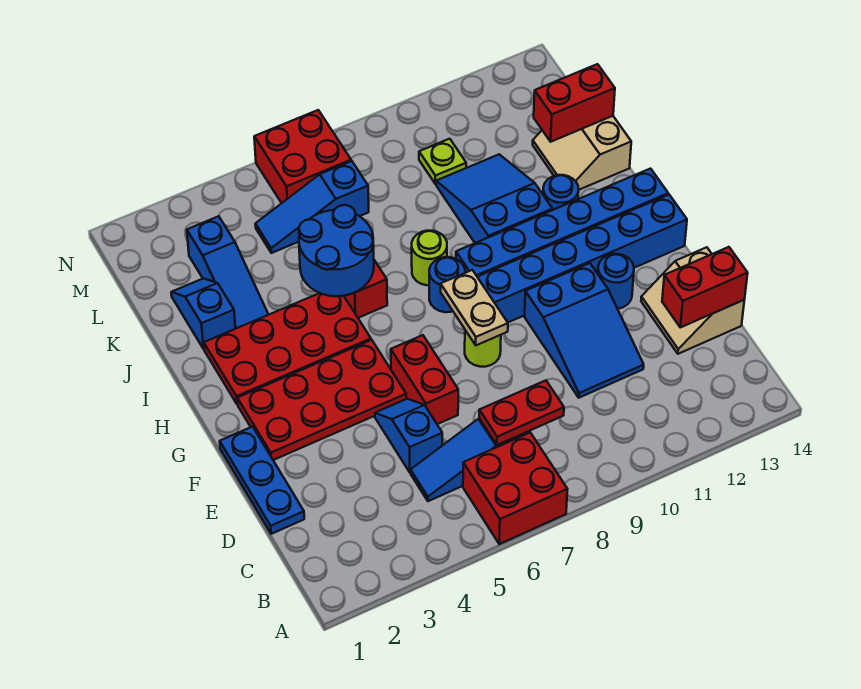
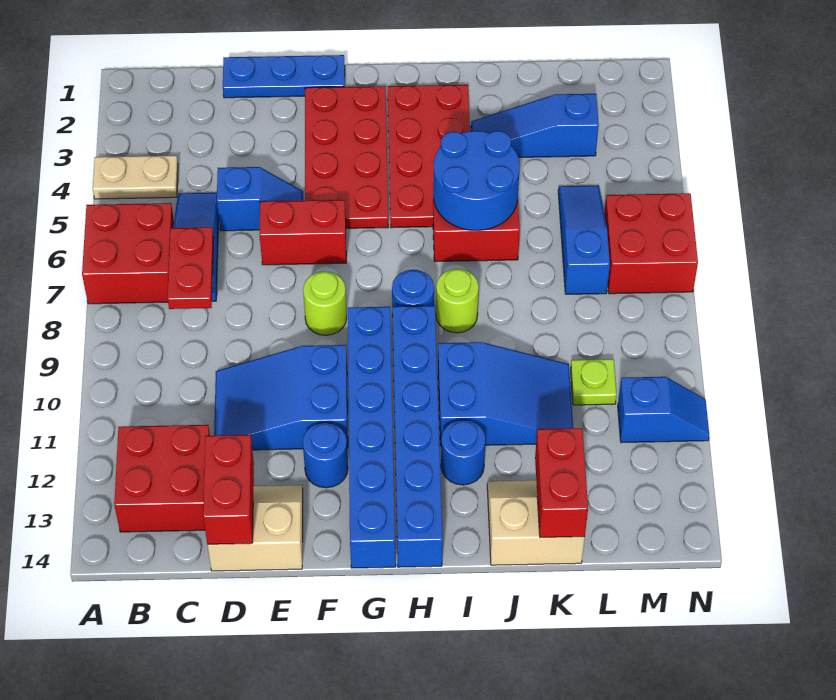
none -> red brick B12:C13 level 1
tan plate F8:G8 level 2 -> tan plate A4:B4 level 1
blue slope J2:K2 level 1 top J -> blue slope M11:N11 level 1 top M

